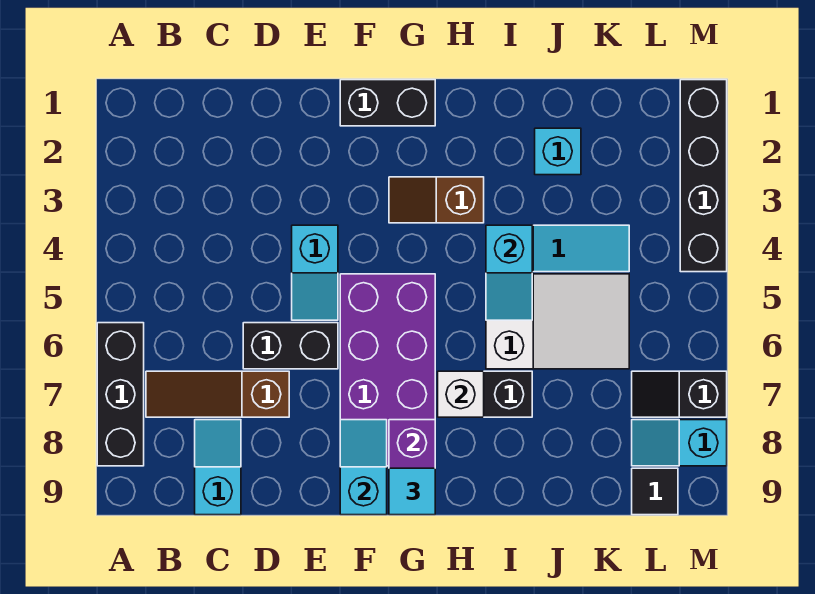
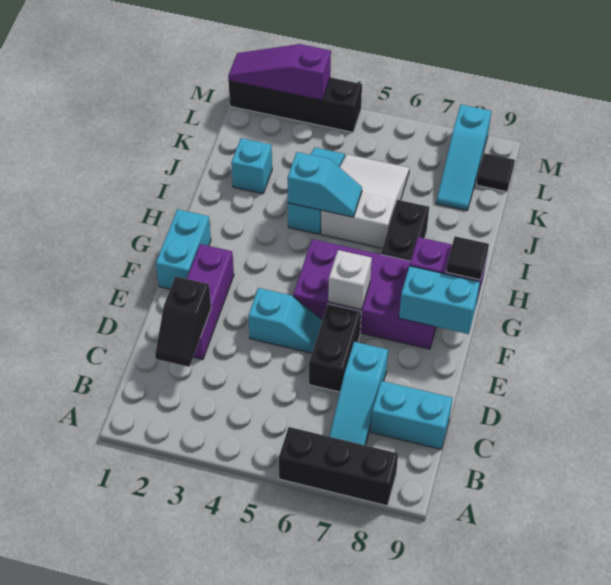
brown slope B7:D7 level 1 top D -> cyan slope B7:D7 level 1 top D
cyan slope C8:C9 level 1 top 9 -> cyan brick C8:C9 level 1
none -> purple brick D2:F2 level 1
black brick F1:G1 level 1 -> cyan brick F1:G1 level 1
cyan slope F8:F9 level 2 top 9 -> cyan brick F8:F9 level 2
brown slope G3:H3 level 1 top H -> none
cyan tile G9 level 3 -> black tile G9 level 3
white brick H7 level 2 -> white brick F6 level 2
black slope L7:M7 level 1 top M -> black slope C2:D2 level 2 top D
cyan slope L8:M8 level 1 top M -> cyan slope K8:M8 level 1 top M
none -> purple slope M1:M3 level 2 top 3

